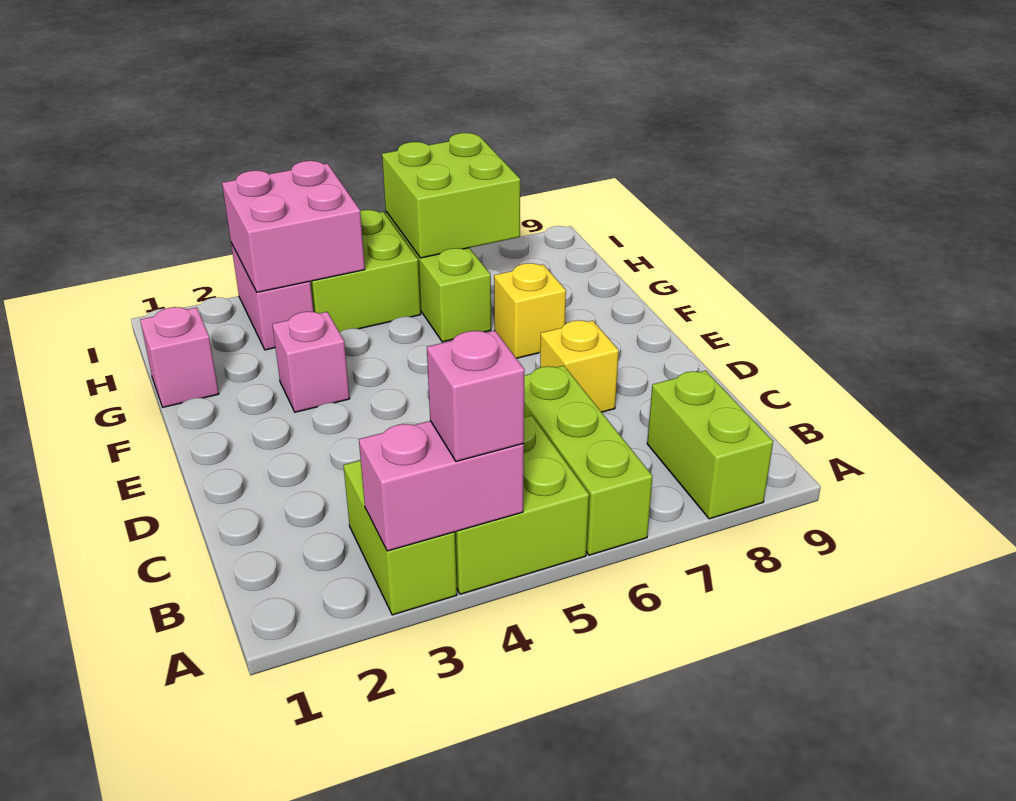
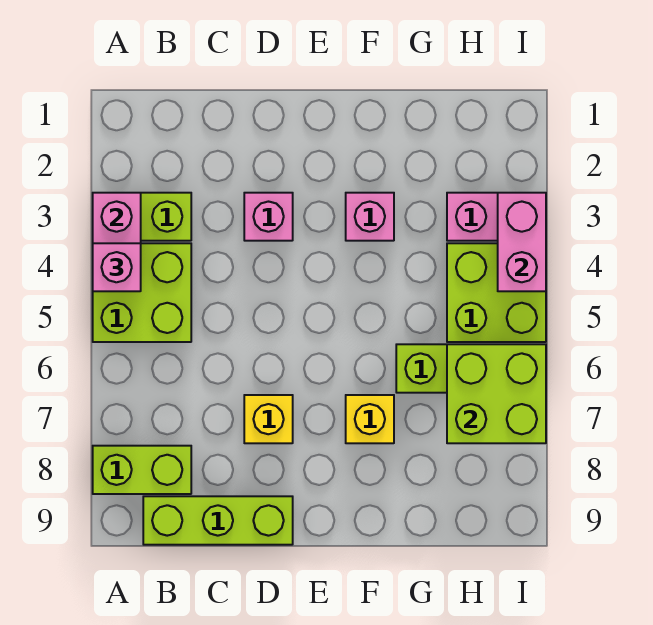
lime brick A6:C6 level 1 -> lime brick B9:D9 level 1
pink brick G1 level 1 -> pink brick D3 level 1
pink brick H3:I4 level 2 -> pink brick I3:I4 level 2

